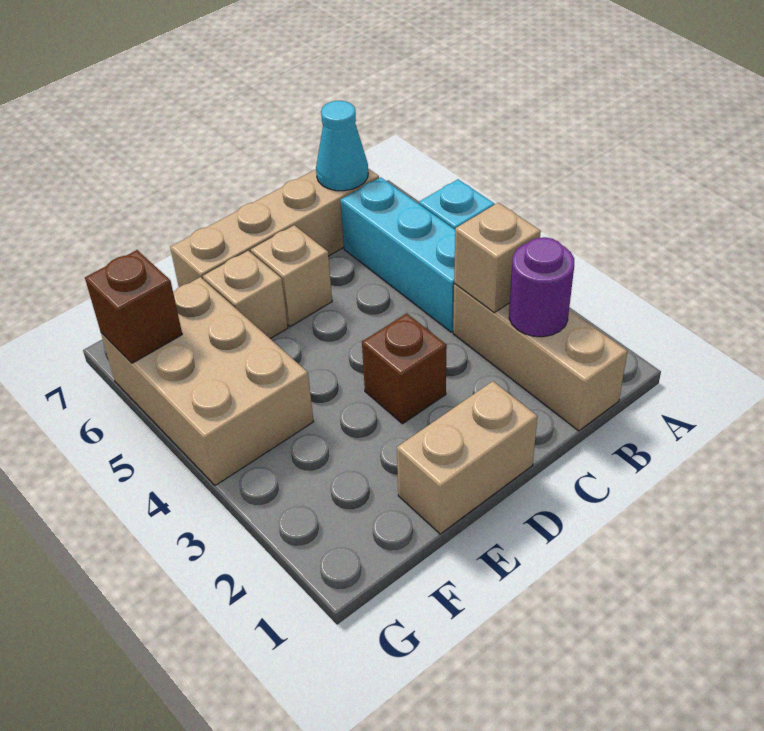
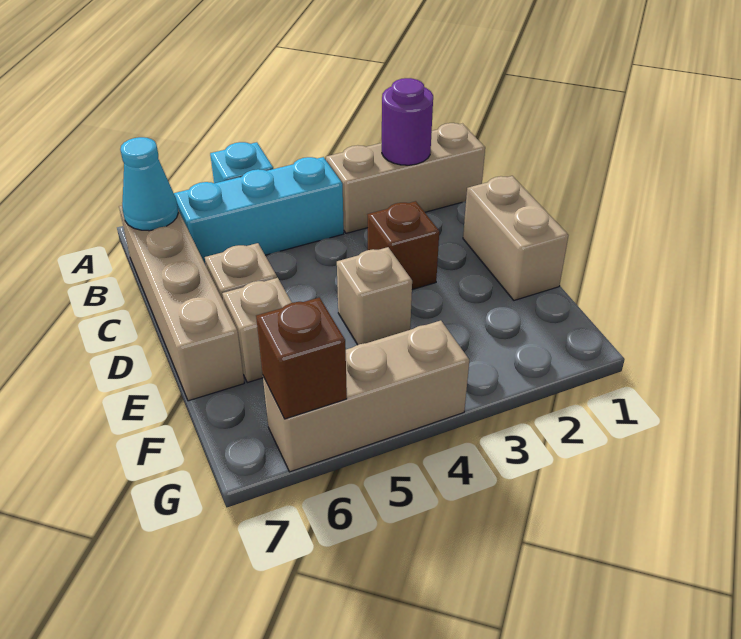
tan brick B3 level 2 -> tan brick E4 level 1
tan brick F4:G6 level 1 -> tan brick G4:G6 level 1

